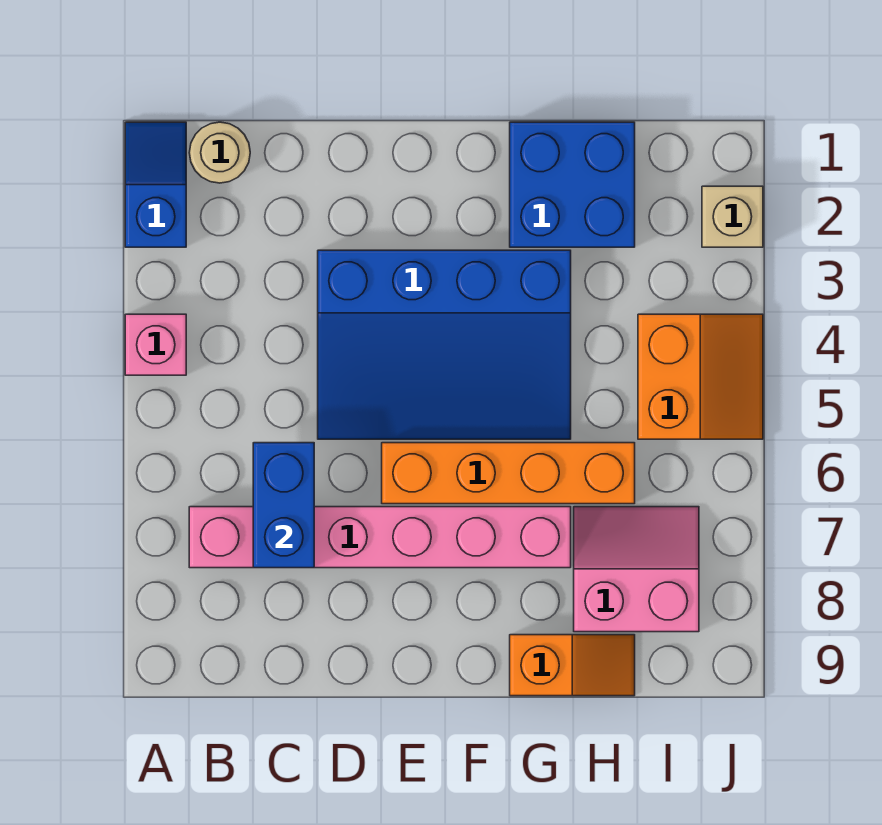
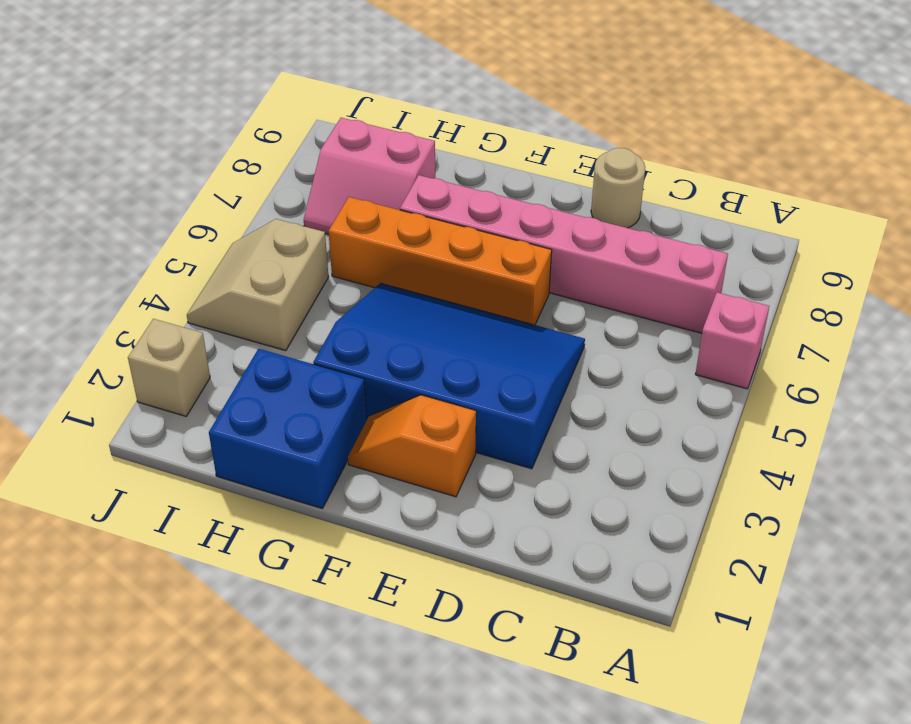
blue slope A1:A2 level 1 top 2 -> none
pink brick A4 level 1 -> pink brick A6 level 1
tan round brick B1 level 1 -> tan round brick D9 level 1
blue brick C6:C7 level 2 -> none
orange slope G9:H9 level 1 top G -> orange slope E2:F2 level 1 top E
orange slope I4:J5 level 1 top I -> tan slope I4:J5 level 1 top I

